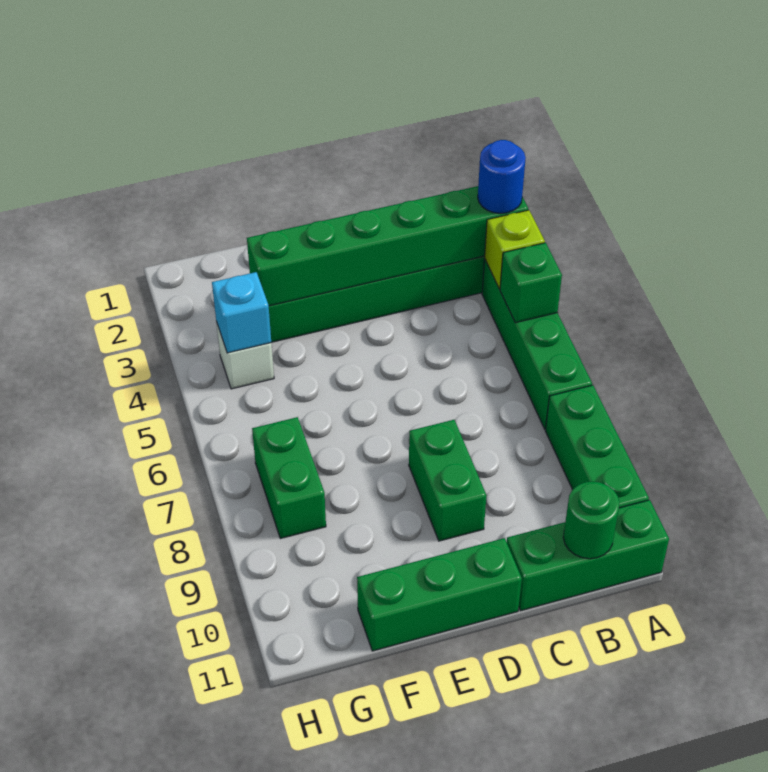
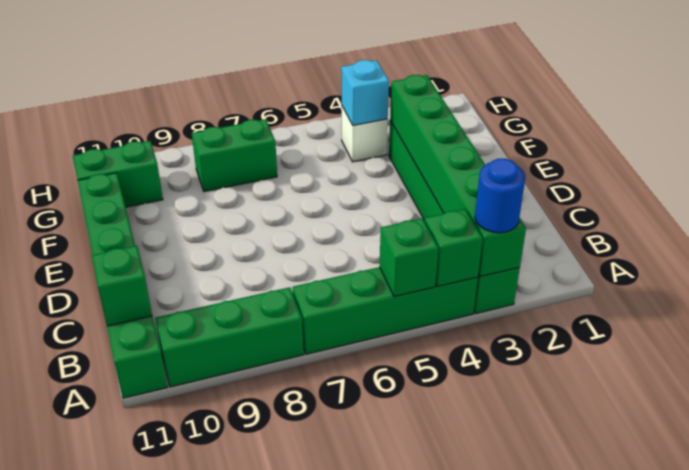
lime brick A4 level 2 -> green brick A4 level 2
green round brick B11 level 2 -> green brick B11 level 2
green brick D8:D9 level 1 -> green brick G10:G11 level 1

